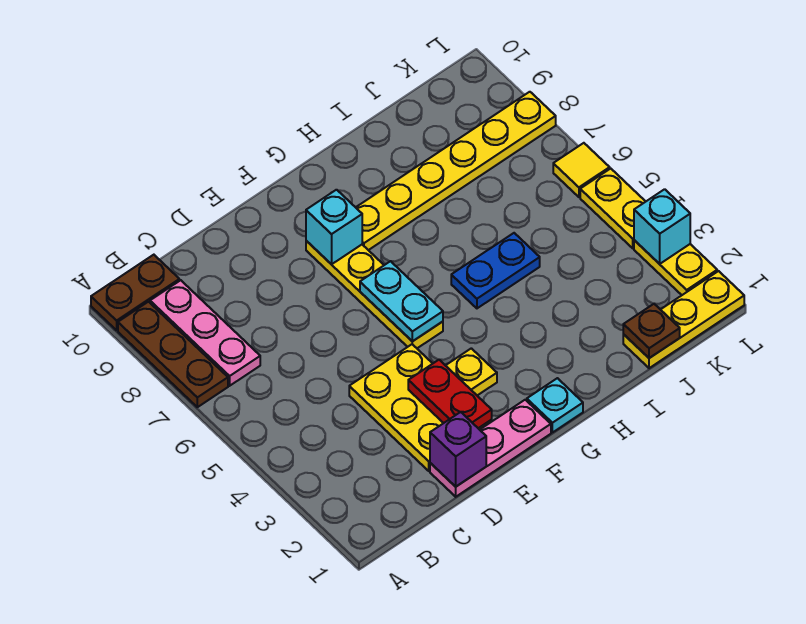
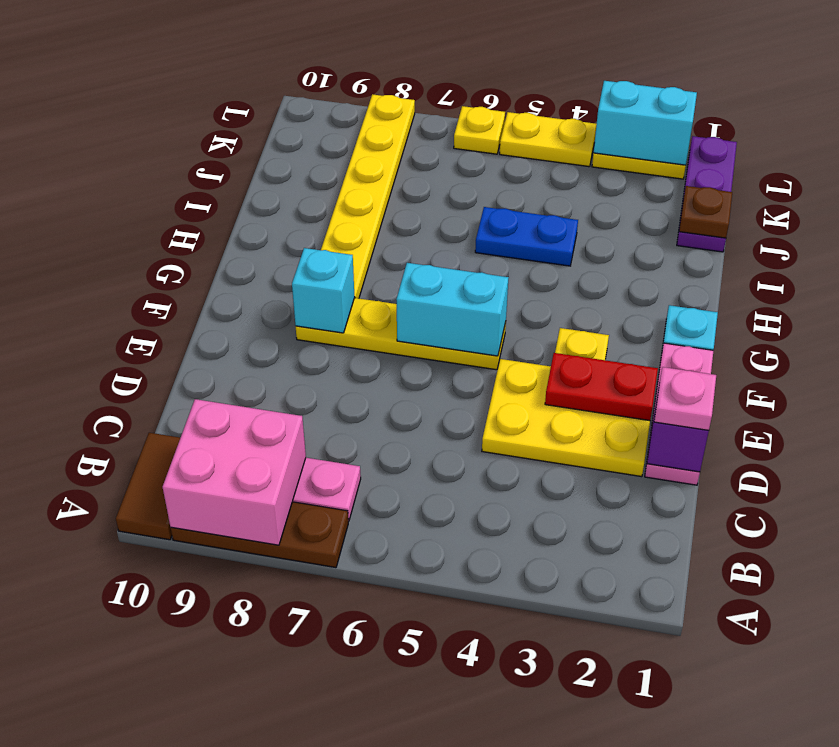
none -> pink brick A8:B9 level 2
brown plate A10:B10 level 1 -> brown tile A10:B10 level 1
none -> pink plate D1 level 3
cyan plate F5:F6 level 2 -> cyan brick F5:F6 level 2
blue plate H5:I5 level 1 -> blue plate I4:I5 level 1
yellow plate J1:L1 level 1 -> purple plate J1:L1 level 1
cyan brick L3 level 2 -> cyan brick L2:L3 level 2
yellow tile L6 level 1 -> yellow plate L6 level 1

